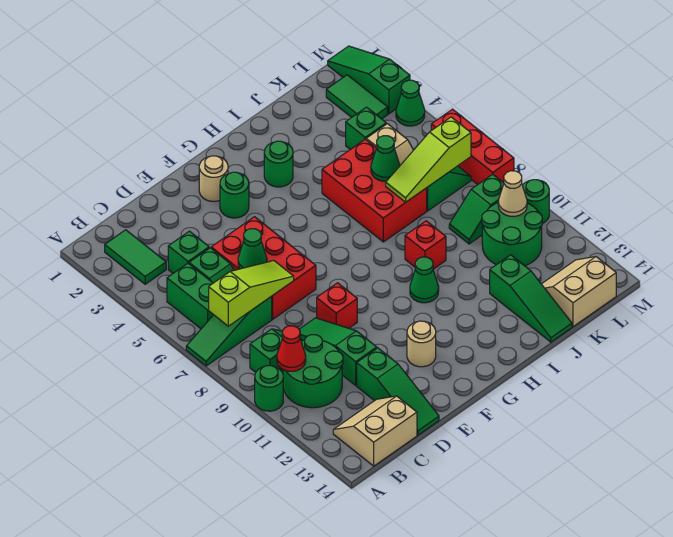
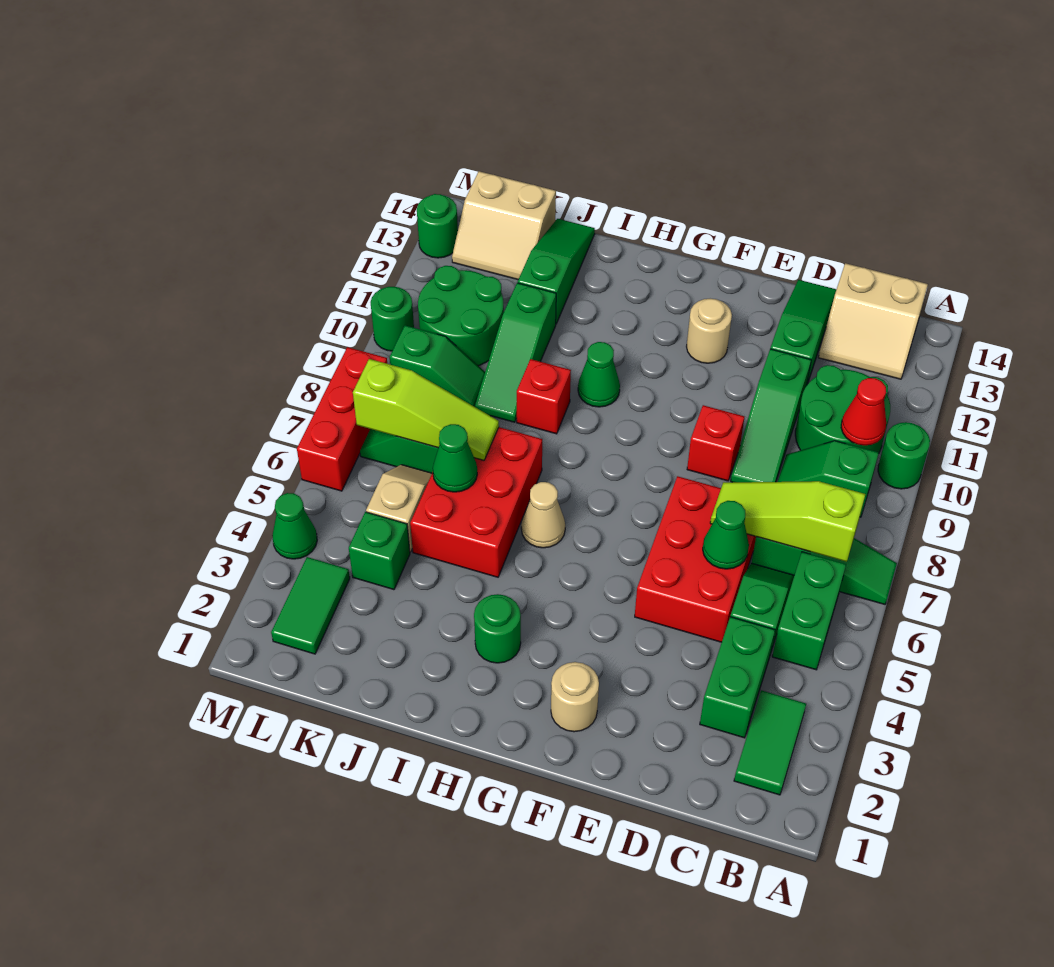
green brick C4 level 1 -> green brick C3:C4 level 1
green round brick F3 level 1 -> green round brick M13 level 1
tan cone L10 level 2 -> tan cone H6 level 1
green slope M1:M3 level 1 top 3 -> green slope J9:J11 level 1 top 11

